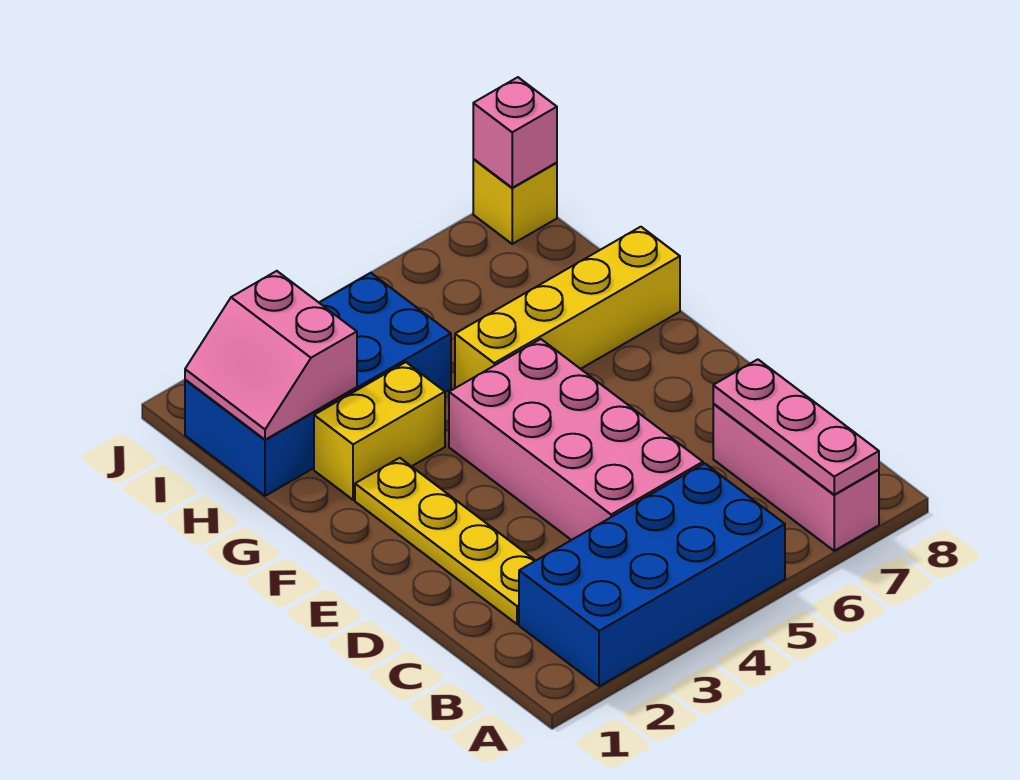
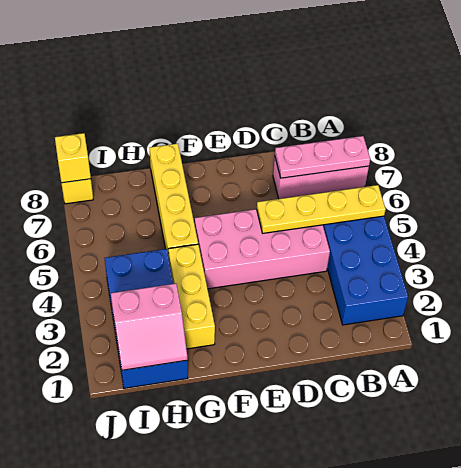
yellow plate C2:F2 level 1 -> yellow plate A5:D5 level 2
yellow brick G2:G3 level 1 -> yellow brick G2:G4 level 1
pink brick J8 level 2 -> yellow brick J8 level 2

